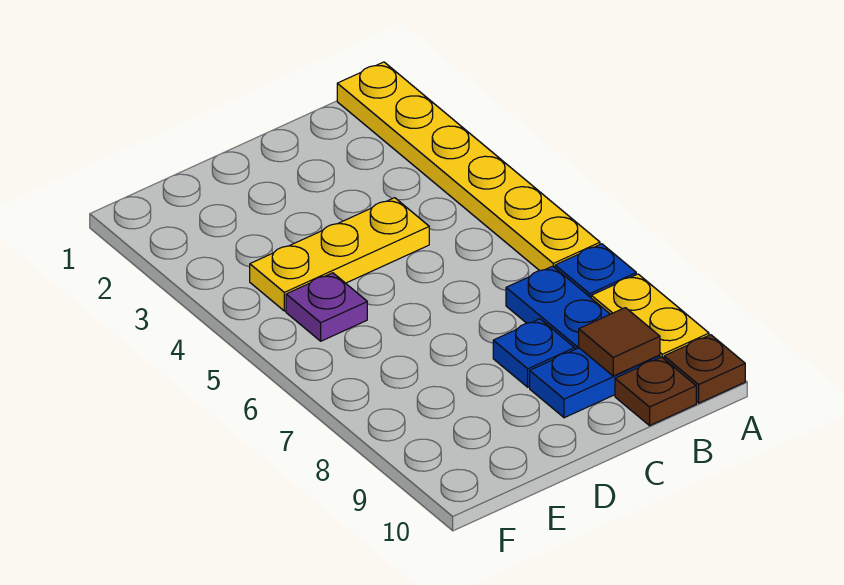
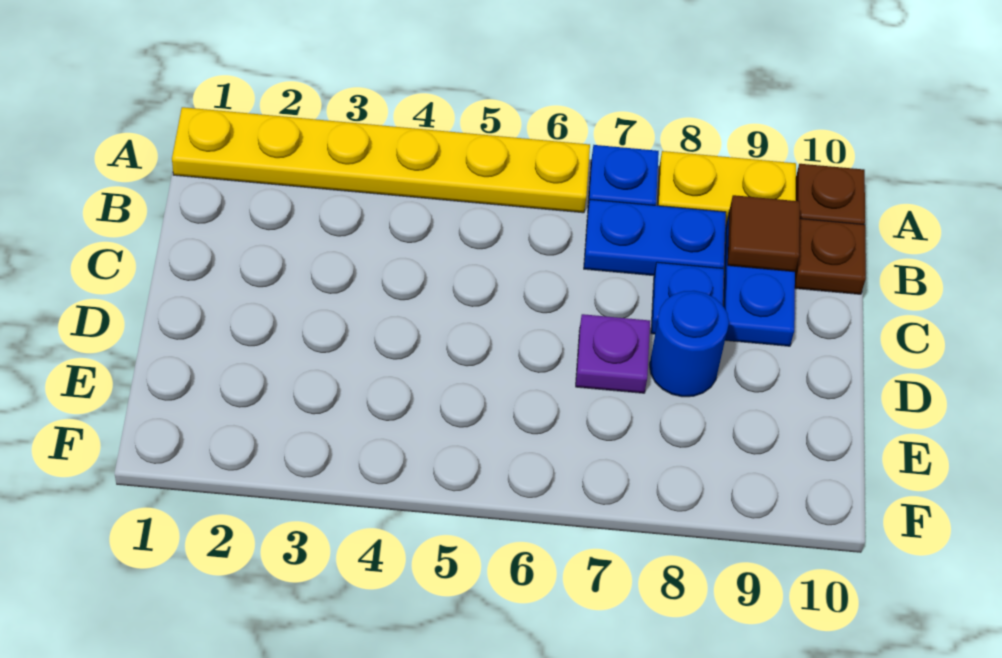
yellow plate C4:E4 level 1 -> none
none -> blue round brick D8 level 1
purple plate E5 level 1 -> purple plate D7 level 1

